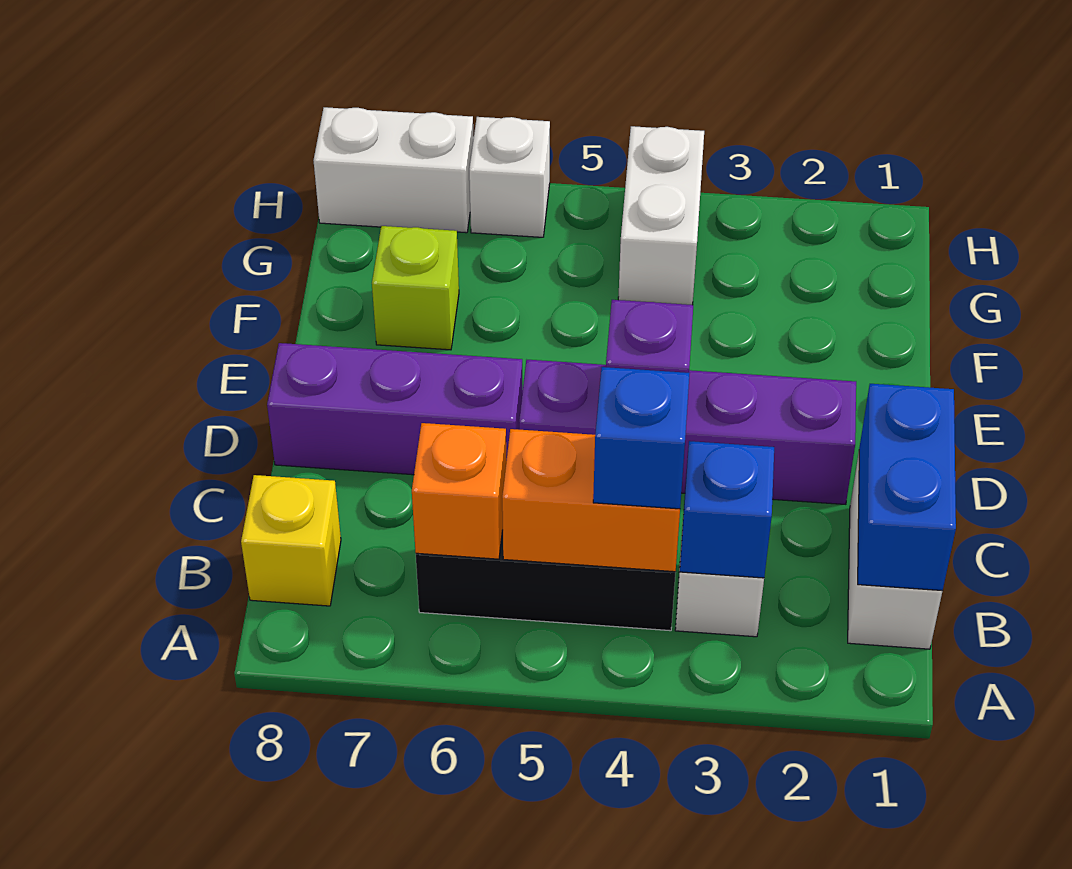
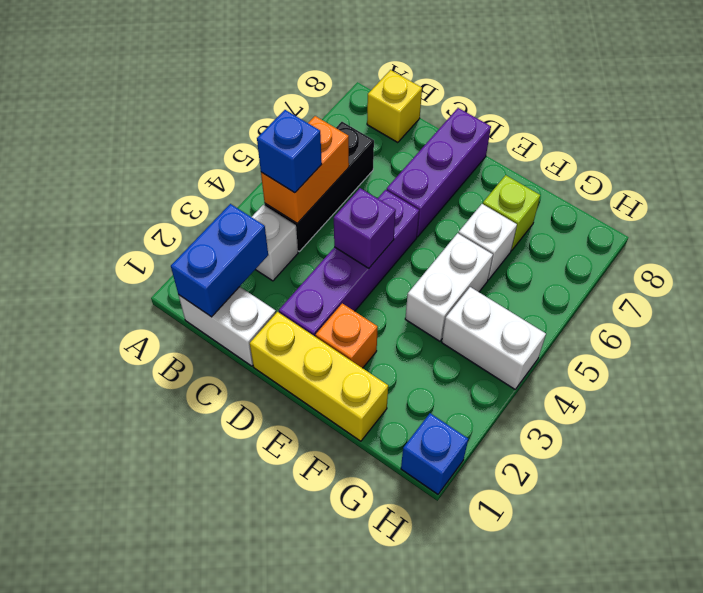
blue brick B1:C1 level 2 -> blue brick B1:B2 level 2
blue brick B3 level 2 -> blue brick H1 level 1
orange brick B6 level 2 -> orange brick E2 level 1
none -> yellow brick D1:F1 level 1
white brick H6 level 1 -> white brick F6 level 1
white brick H7:H8 level 1 -> white brick F4:F5 level 1

